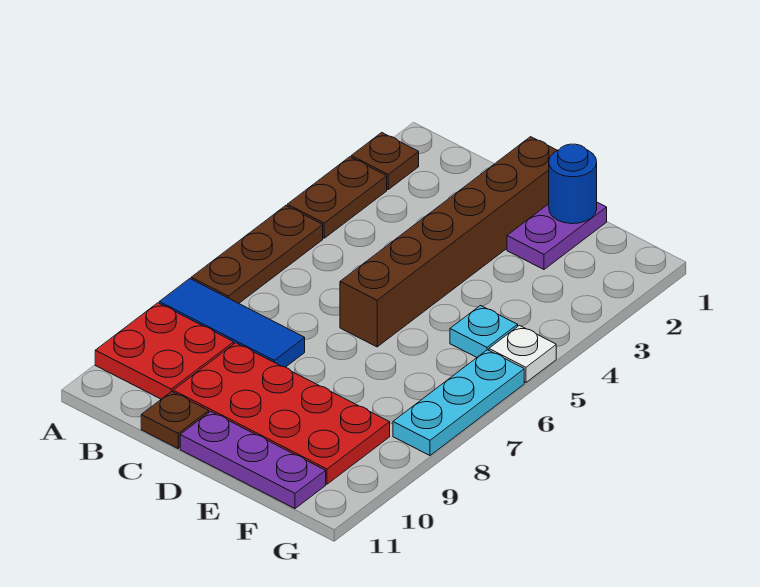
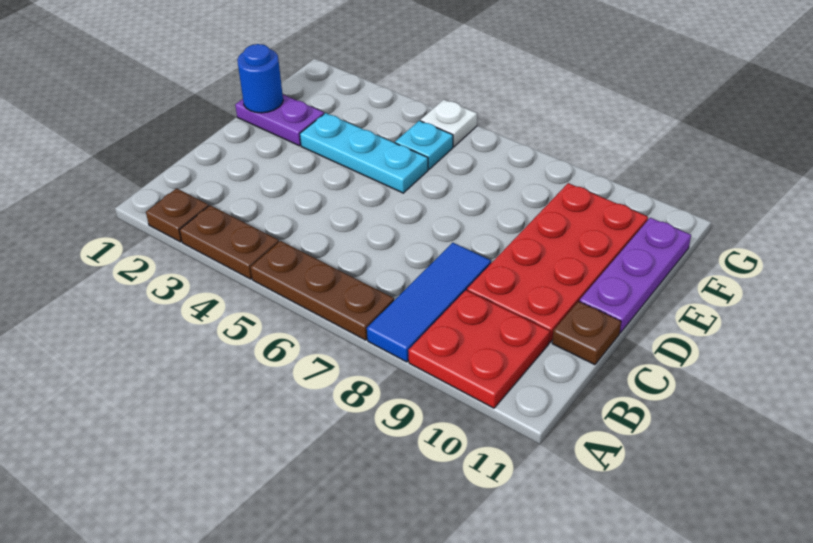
brown brick D1:D6 level 1 -> none
cyan plate G6:G8 level 1 -> cyan plate E3:E5 level 1

